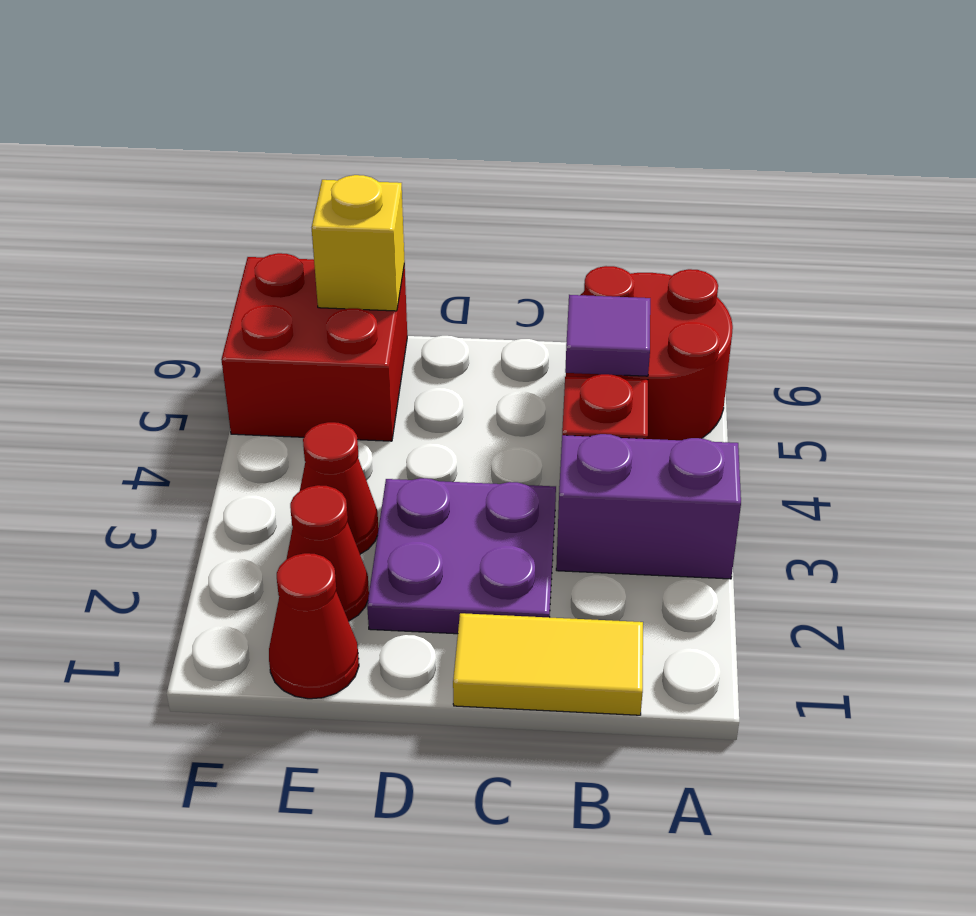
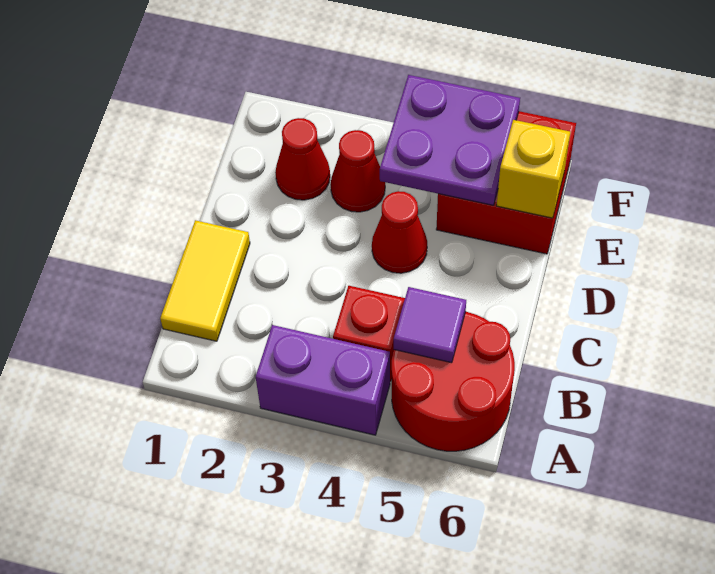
purple brick A3:B3 level 1 -> purple brick A3:A4 level 1
purple plate C2:D3 level 1 -> purple plate E4:F5 level 2
red cone E1 level 1 -> red cone D4 level 1

